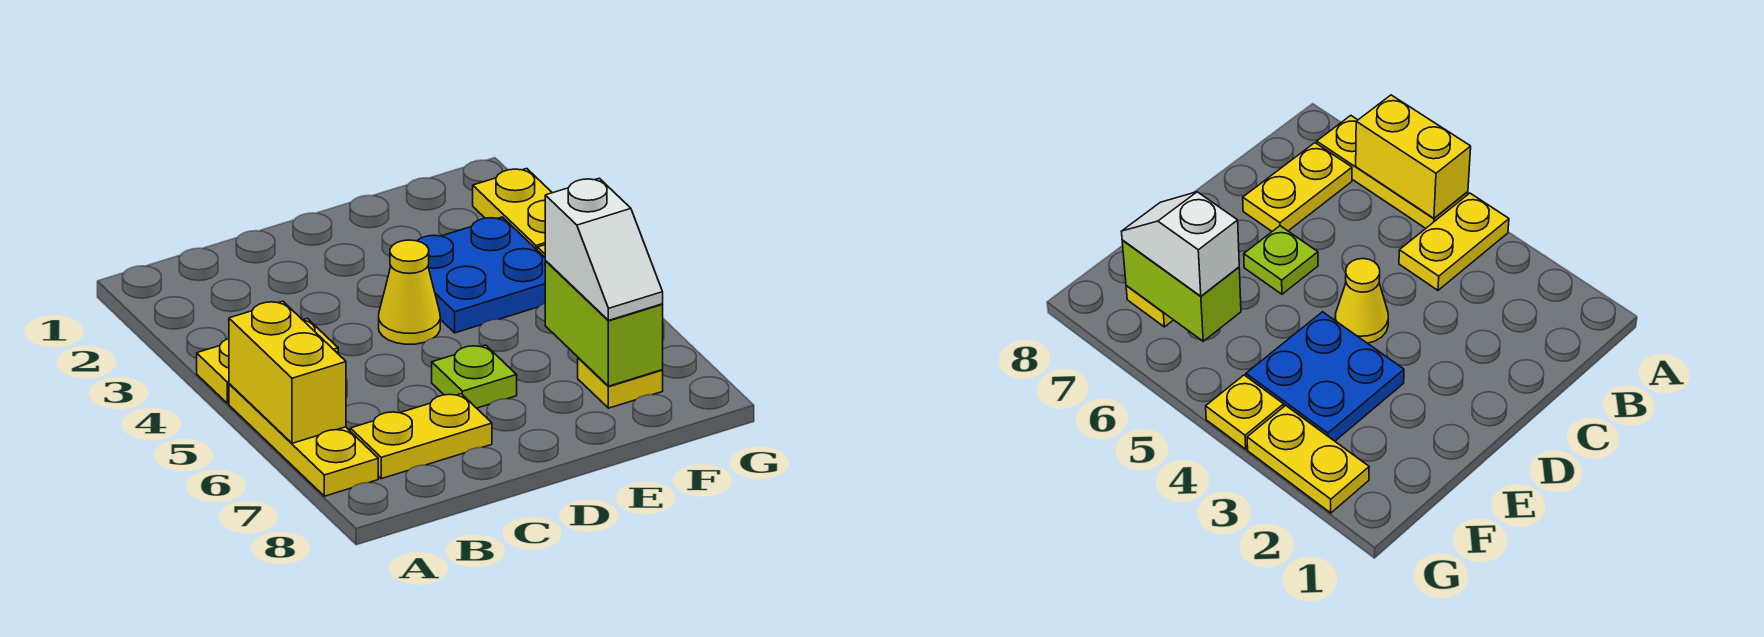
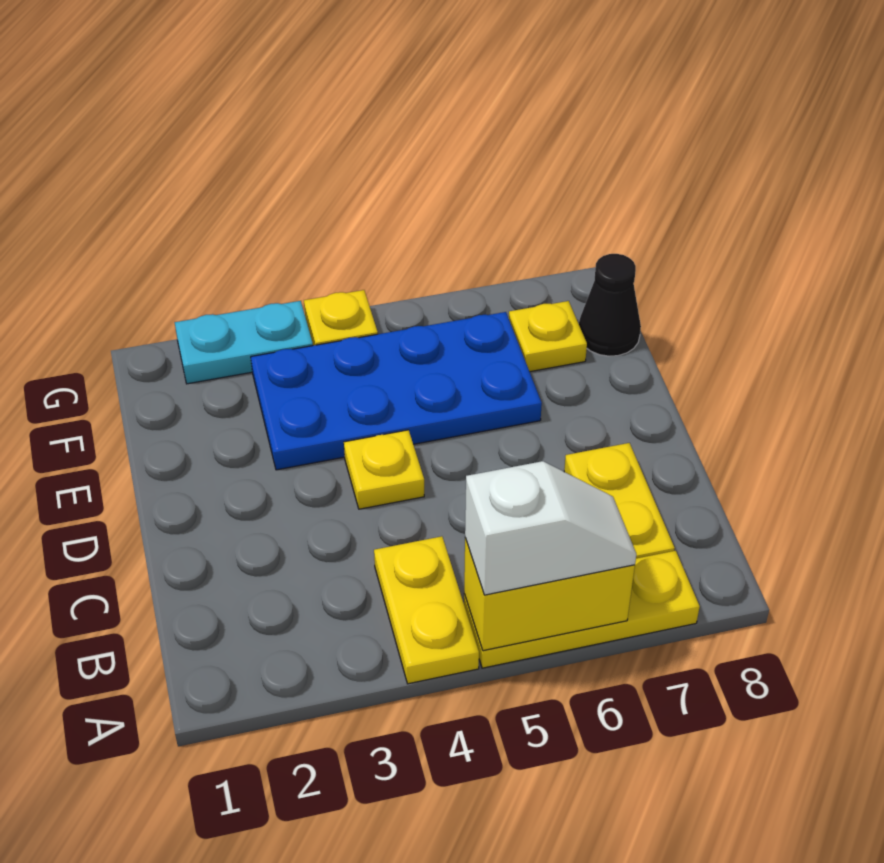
yellow cone D4 level 1 -> yellow plate D4 level 1
lime plate D6 level 1 -> none
blue plate E3:F4 level 1 -> blue plate E3:F6 level 1
lime brick F6:F7 level 2 -> none
white slope F6:F7 level 3 top 6 -> white slope A5:A6 level 3 top 5
none -> black cone F8 level 1
yellow plate G2:G3 level 1 -> cyan plate G2:G3 level 1

